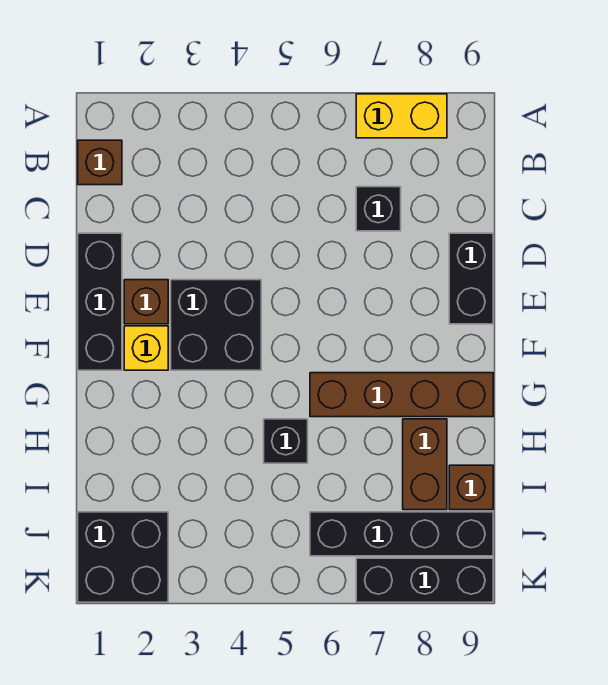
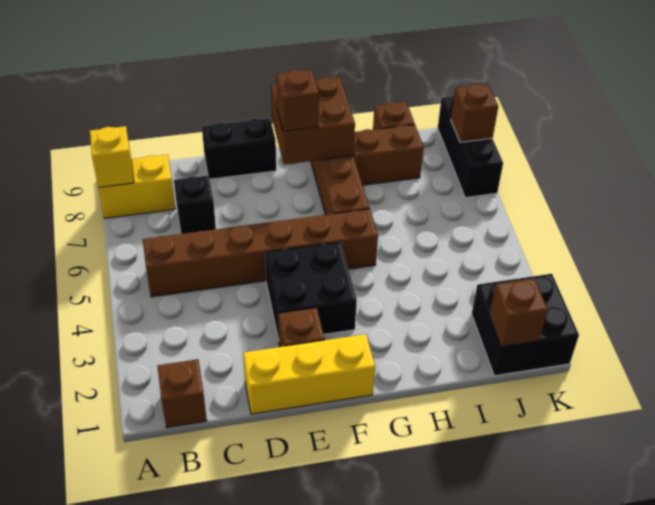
yellow brick A7:A8 level 1 -> yellow brick A8:B8 level 1
none -> brown brick B5:G5 level 1
black brick D1:F1 level 1 -> yellow brick D1:F1 level 1
yellow brick F2 level 1 -> yellow brick A8 level 2
none -> brown brick F8:G9 level 2
none -> brown brick F8 level 3
black brick H5 level 1 -> none
none -> brown brick J1 level 2
black brick J6:J9 level 1 -> none
none -> brown brick K8 level 2

